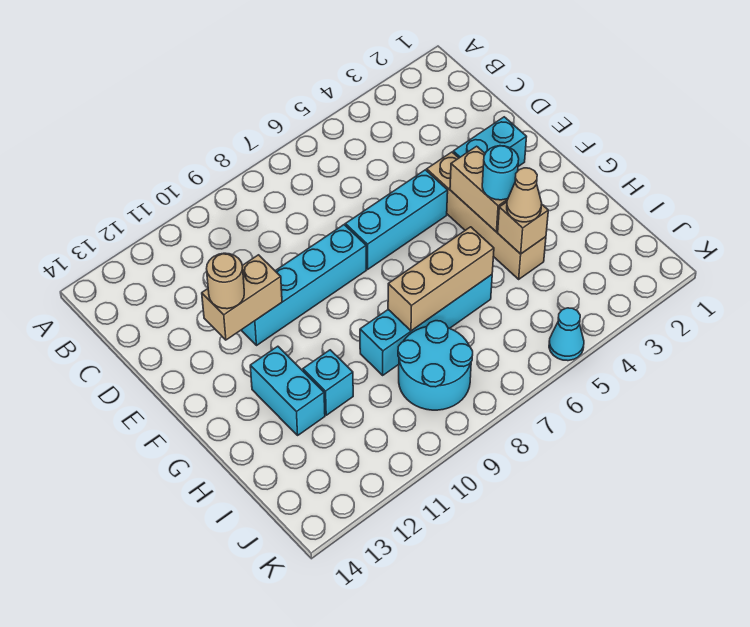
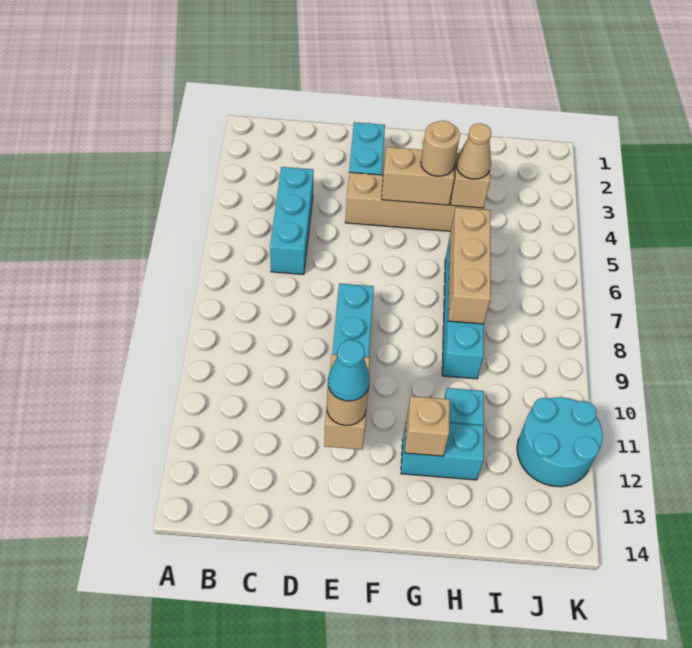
cyan brick E5:E7 level 1 -> cyan brick C4:C6 level 1
cyan round brick G4 level 3 -> tan round brick G4 level 3
none -> tan brick G12 level 2
cyan round brick I8:J9 level 1 -> cyan round brick J11:K12 level 1
cyan cone K5 level 1 -> cyan cone E12 level 4

